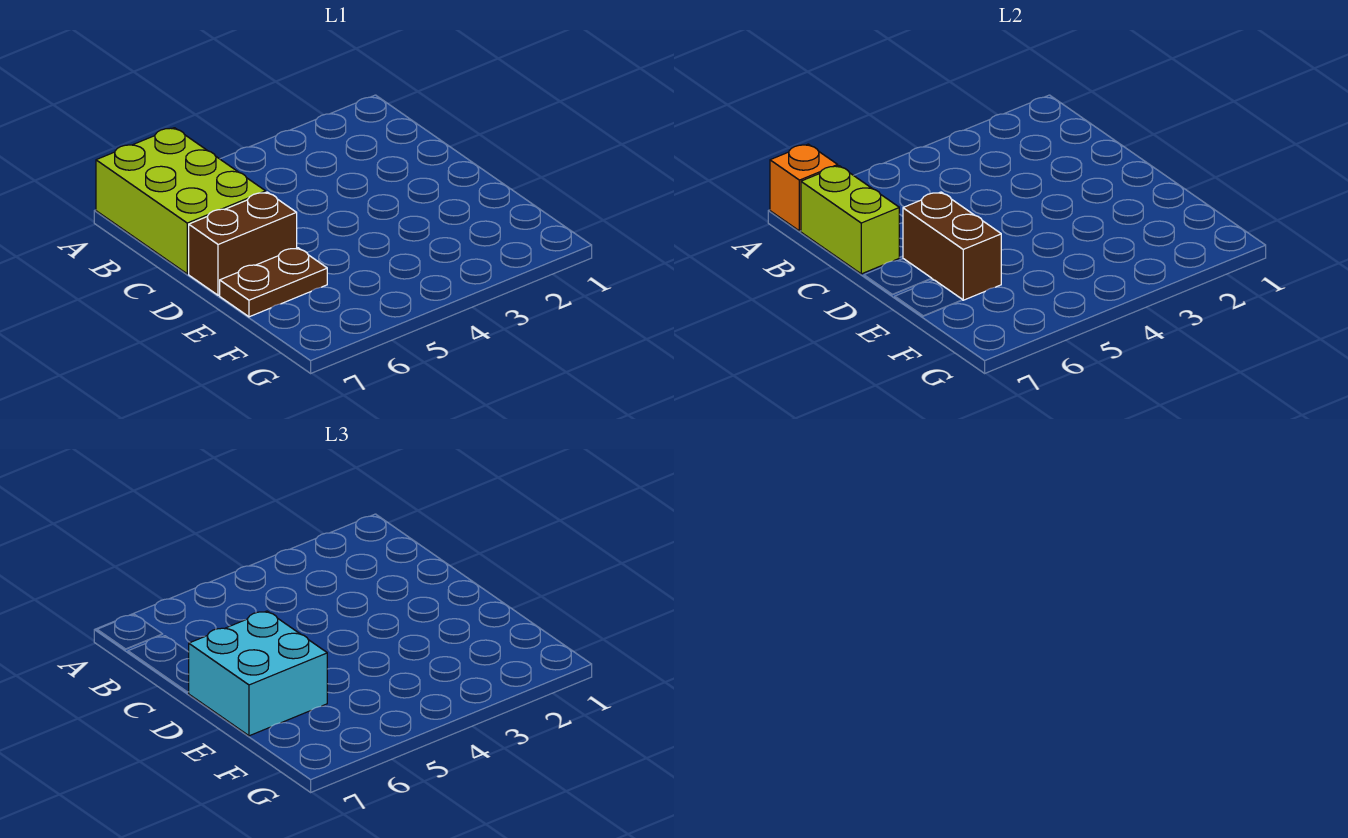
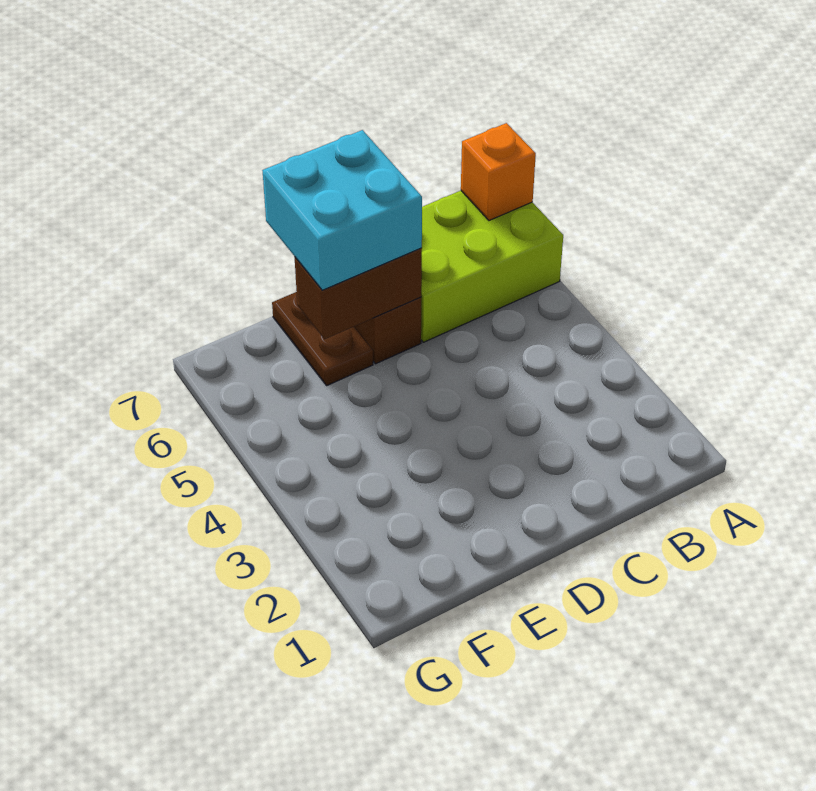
lime brick B7:C7 level 2 -> none

